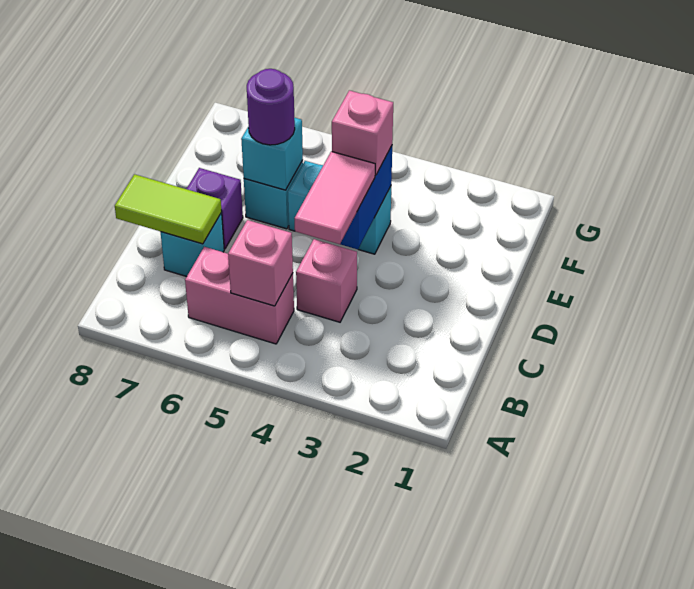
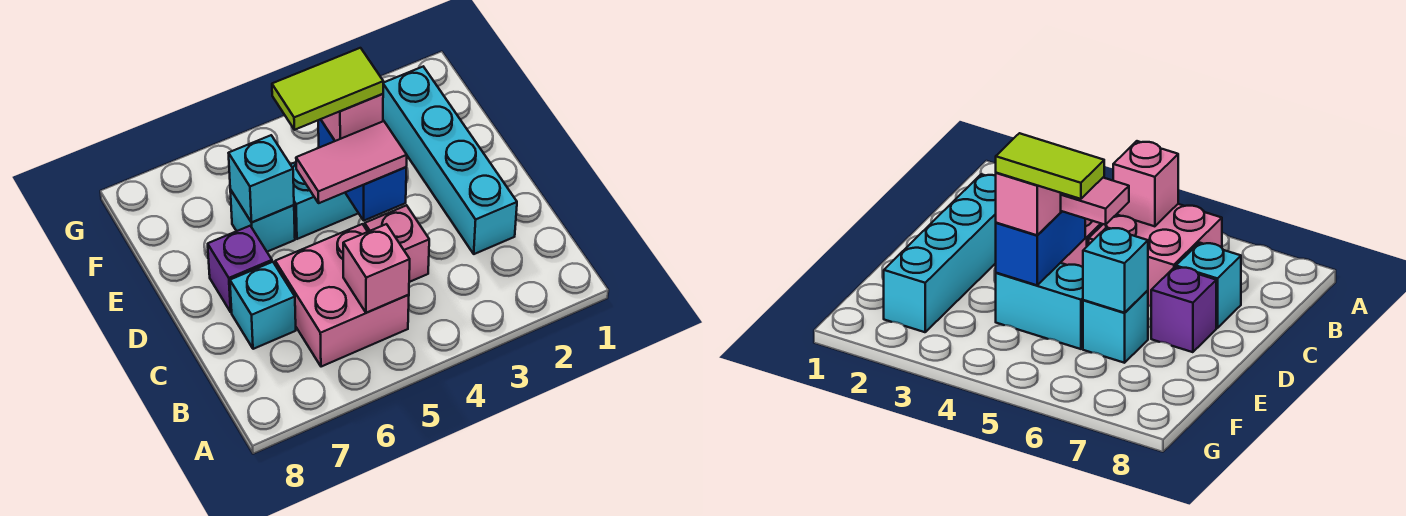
pink brick B5:B6 level 1 -> pink brick B5:C6 level 1
none -> cyan brick C2:F2 level 1
pink tile C4:D4 level 3 -> pink tile D4:D5 level 3
lime tile C7:C8 level 2 -> lime tile E4:E5 level 4
purple round brick E6 level 3 -> none

